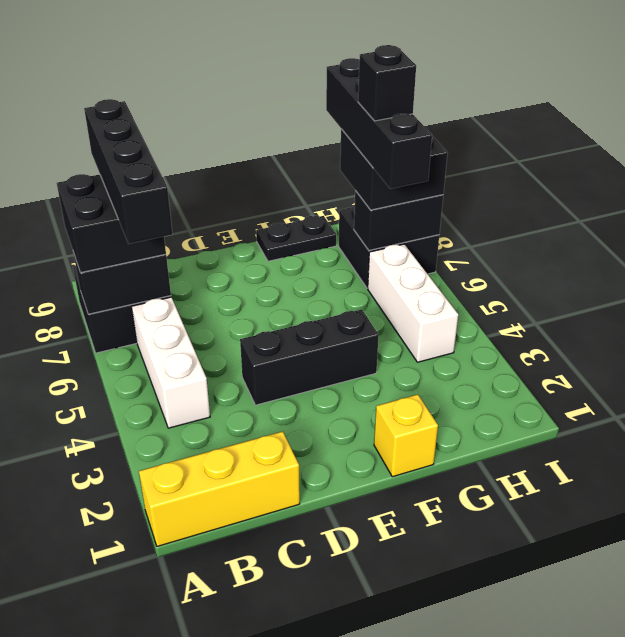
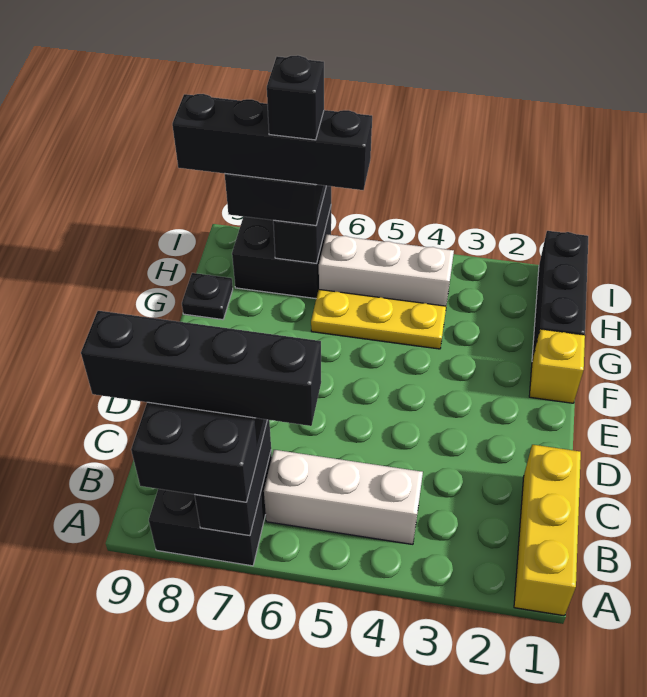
black brick D4:F4 level 1 -> black brick G1:I1 level 1
black plate F9:G9 level 1 -> black plate G9 level 1
none -> yellow plate G4:G6 level 1

